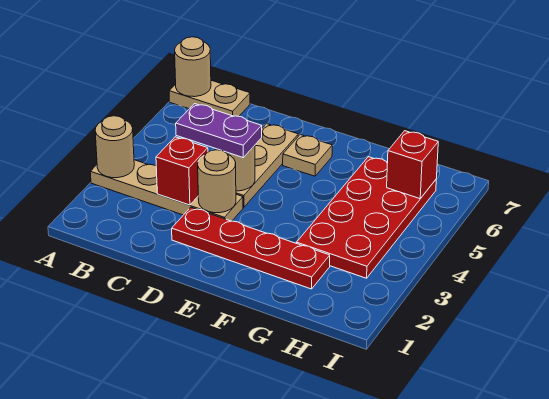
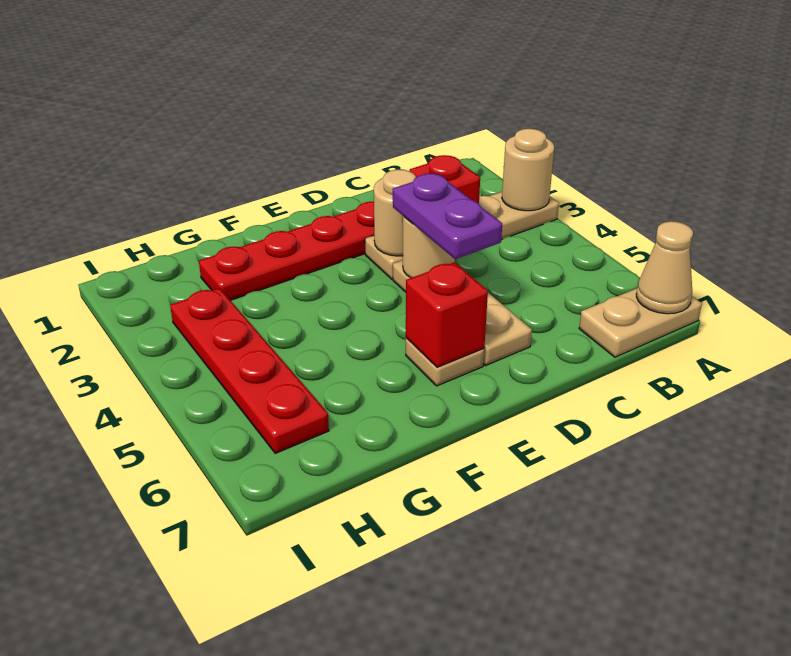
tan round brick A7 level 2 -> tan cone A7 level 2
purple plate C4:D4 level 3 -> purple plate D4:D5 level 3
red plate G3:H6 level 1 -> red plate H3:H6 level 1
red brick H6 level 2 -> red brick E6 level 2

